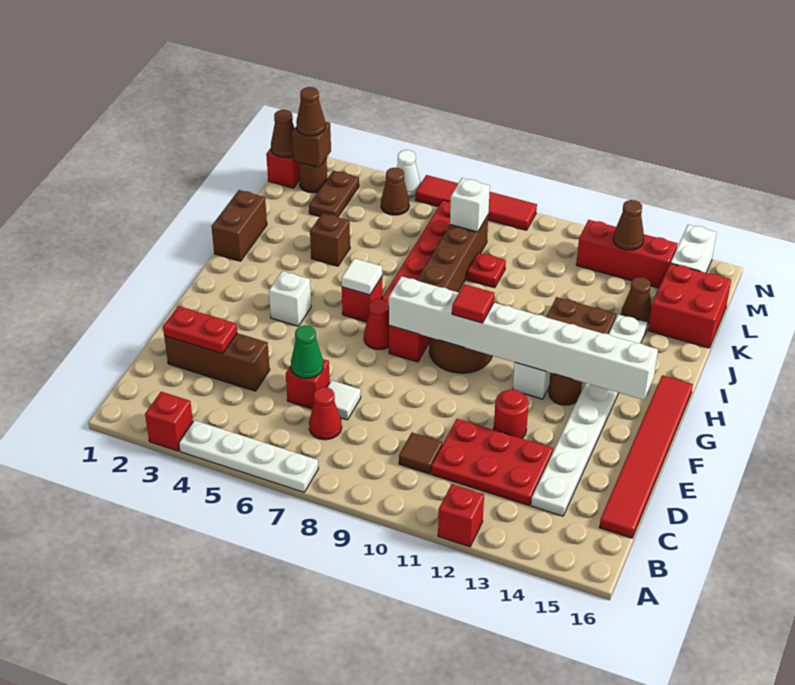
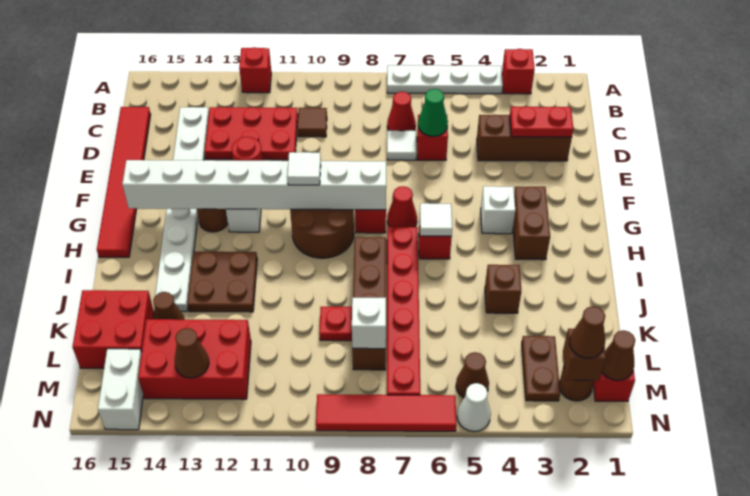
red tile G10 level 3 -> white tile G10 level 3
brown brick I1:J1 level 1 -> brown brick G3:H3 level 1
red brick M12:M14 level 1 -> red brick L12:M14 level 1

